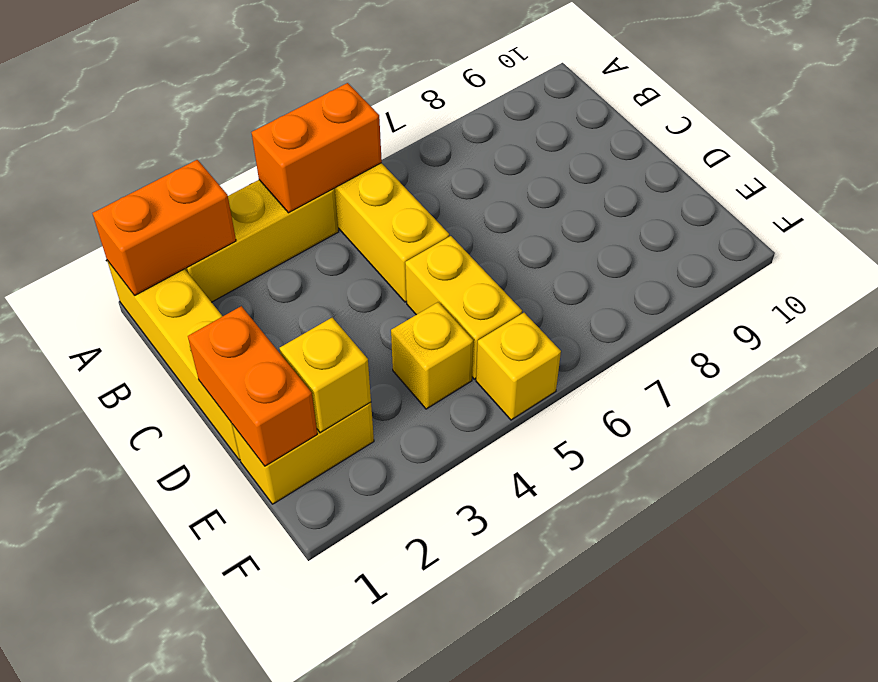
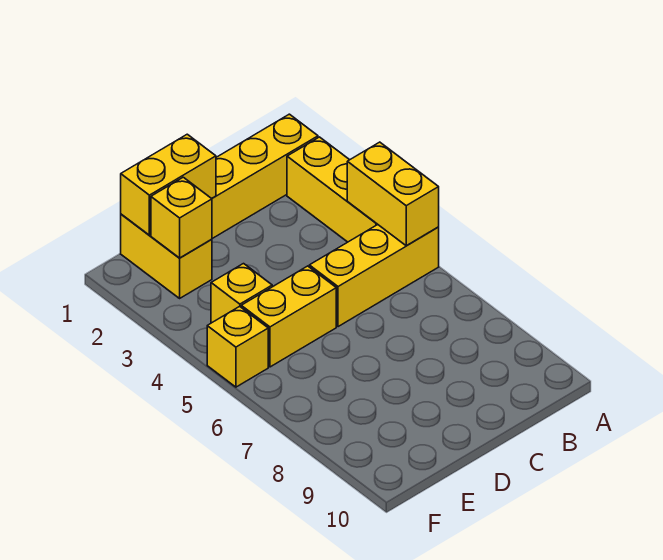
orange brick A1:A2 level 2 -> none
orange brick A4:A5 level 2 -> yellow brick A4:A5 level 2
orange brick D1:E1 level 2 -> yellow brick D1:E1 level 2

